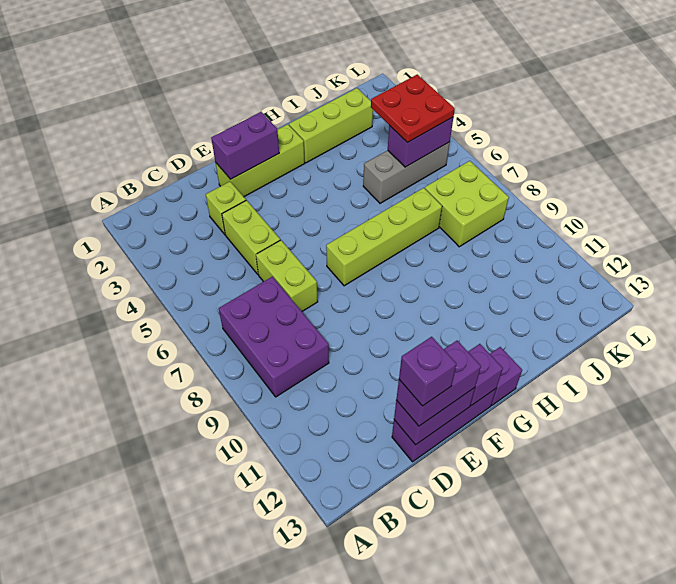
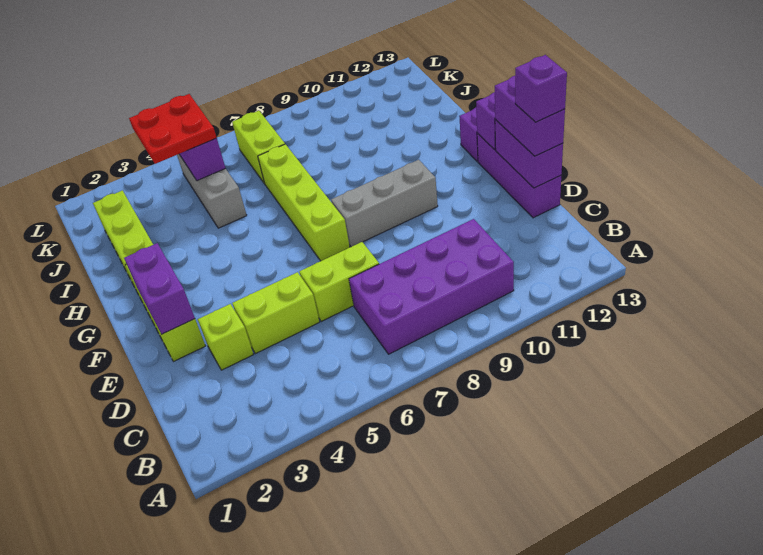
purple brick B7:C9 level 1 -> purple brick B7:C10 level 1
none -> grey brick F8:F10 level 1
lime brick J7:K8 level 1 -> lime brick J7:K7 level 1

